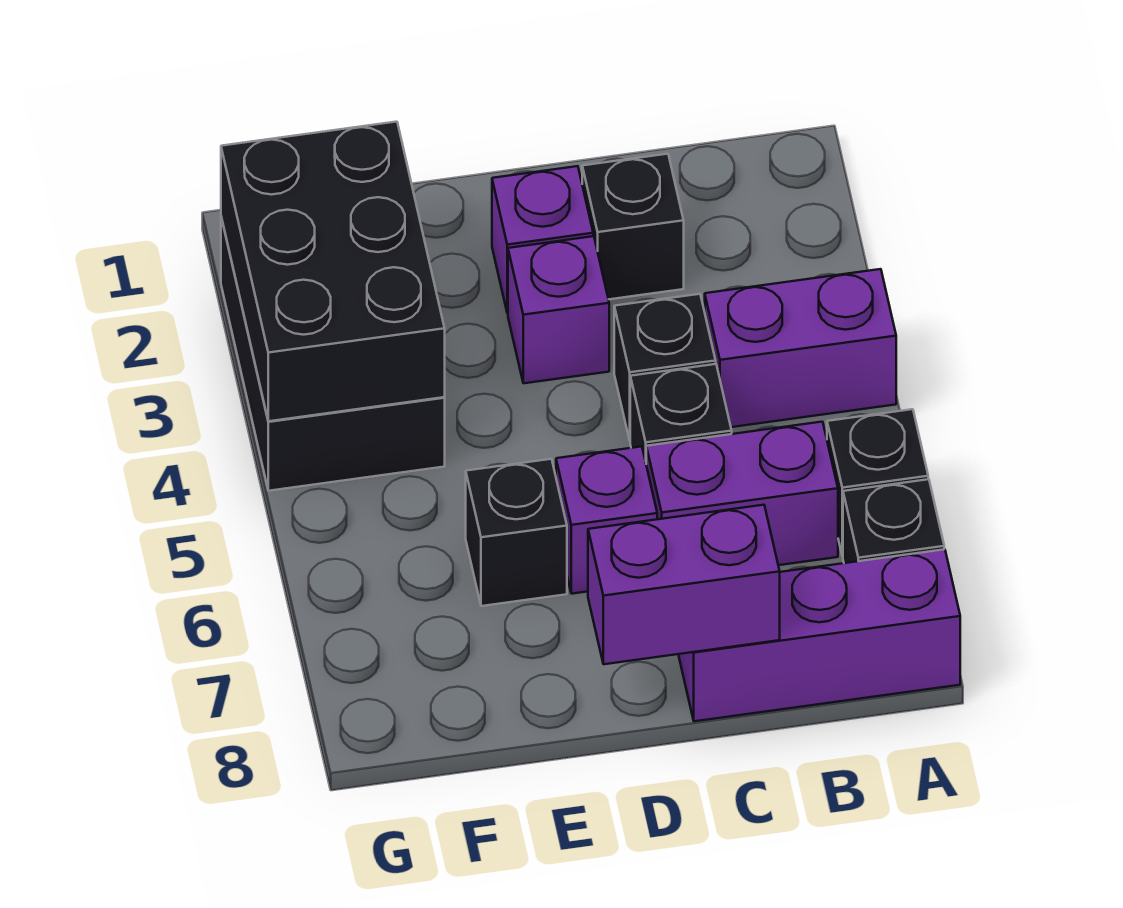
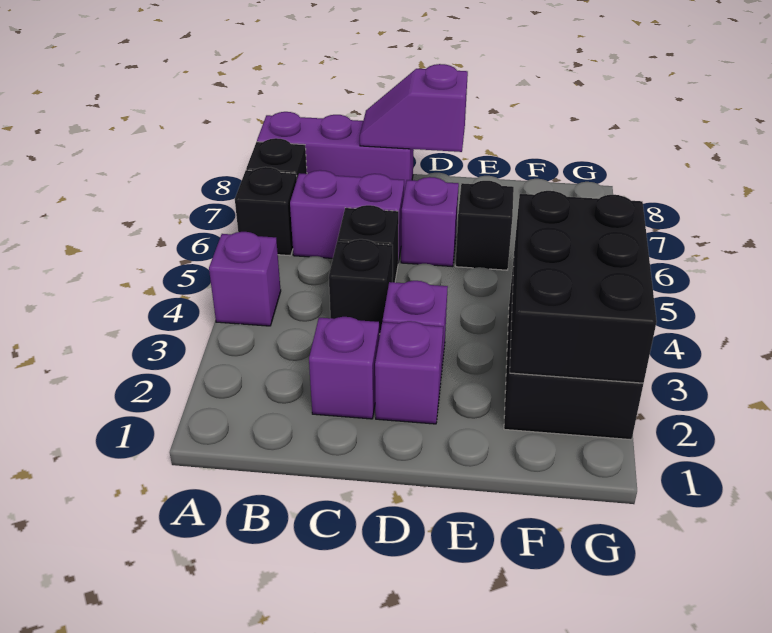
purple brick A4:B4 level 1 -> purple brick A4 level 1
black brick C2 level 1 -> purple brick C2 level 1
purple brick C8:D8 level 2 -> purple slope C8:D8 level 2 top D

